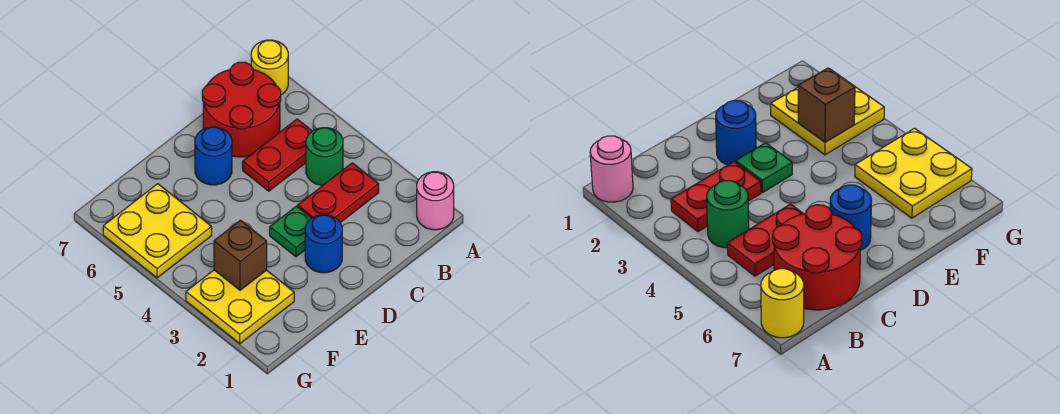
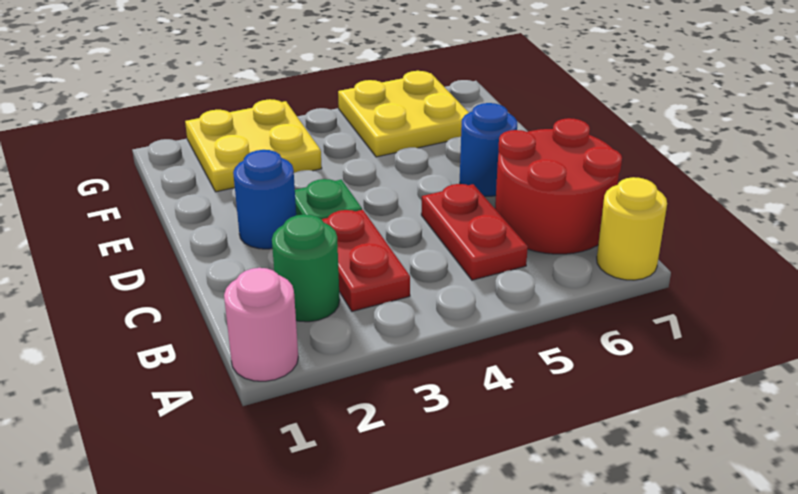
green round brick B4 level 1 -> green round brick B2 level 1
brown brick F3 level 2 -> none

